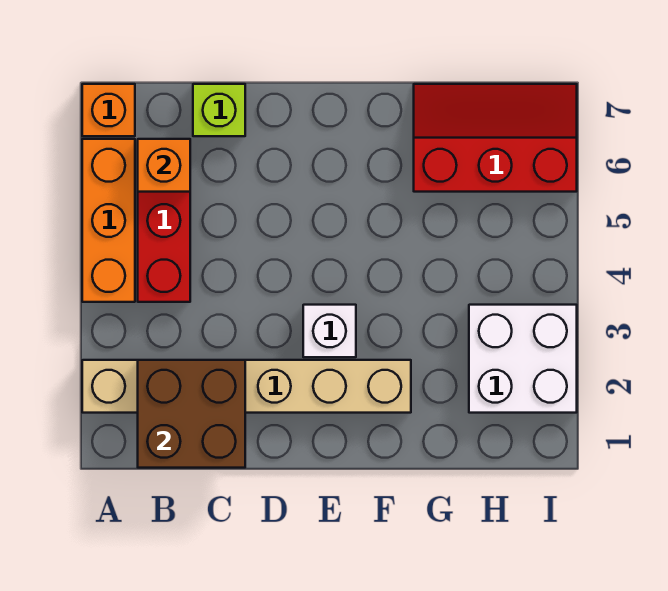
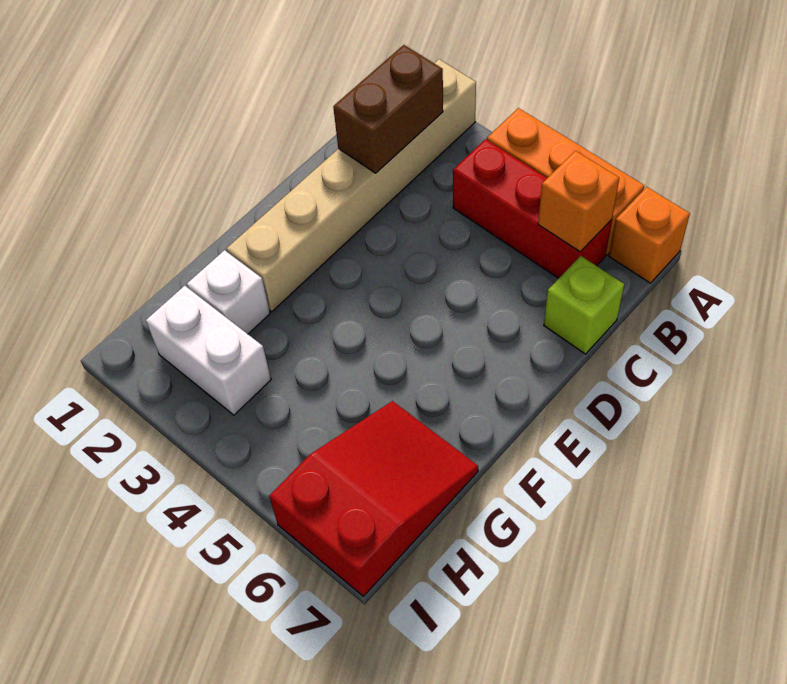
brown brick B1:C2 level 2 -> brown brick B2:C2 level 2
white brick E3 level 1 -> white brick G2 level 1
red slope G6:I7 level 1 top 6 -> red slope G6:I7 level 1 top I
white brick H2:I3 level 1 -> white brick H2:H3 level 1

